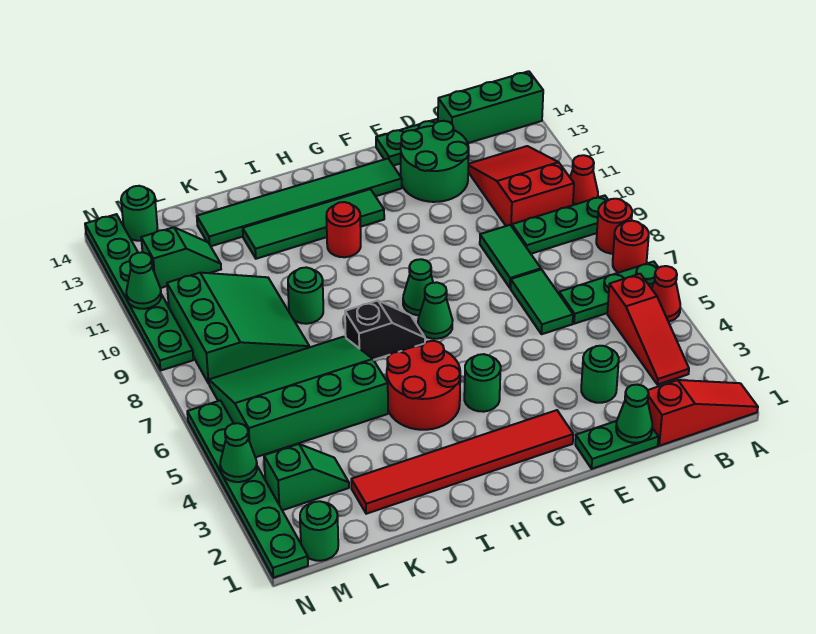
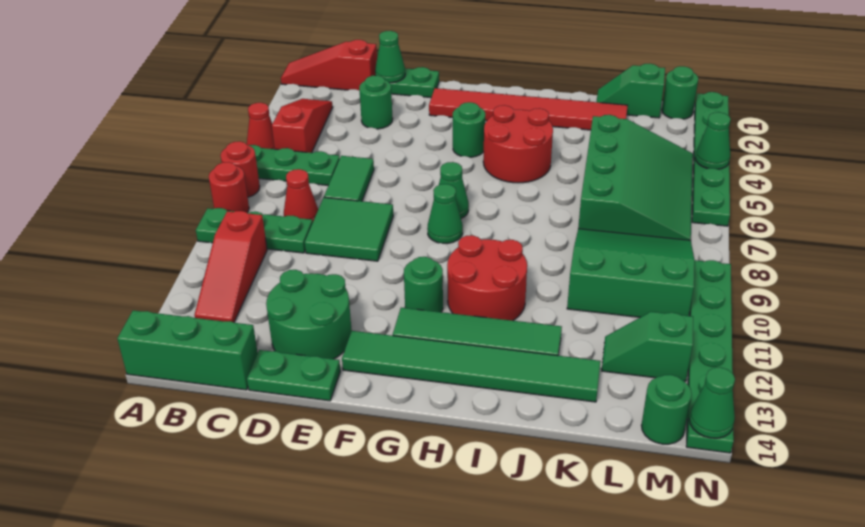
red cone A10 level 1 -> red cone C8 level 1
red slope B10:C12 level 1 top 10 -> red slope B10:B12 level 1 top 10
green tile D8:D9 level 1 -> green tile D8:E9 level 1
black slope H7:I7 level 1 top I -> none
red round brick H11 level 1 -> red round brick H10:I11 level 1
green slope J5:M7 level 1 top 5 -> green slope K4:M7 level 1 top K
green round brick J9 level 1 -> green round brick G11 level 1
green slope K8:M10 level 1 top M -> green slope K8:M10 level 1 top 10
green slope L3:M3 level 1 top M -> green slope K1:L1 level 1 top L
green cone N11 level 2 -> green cone N14 level 2

